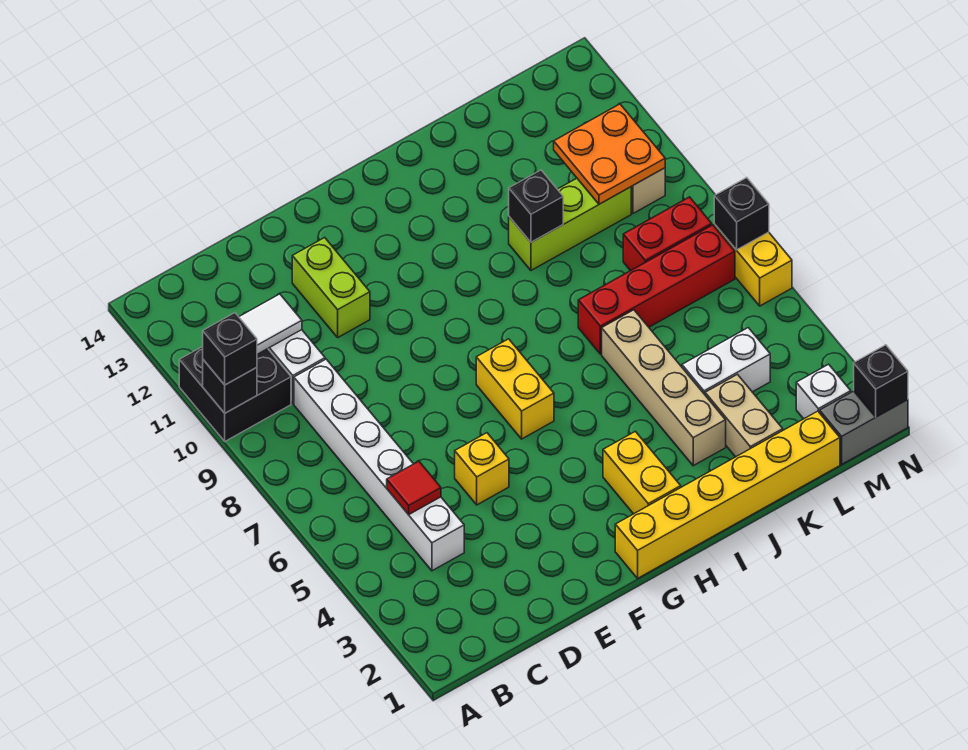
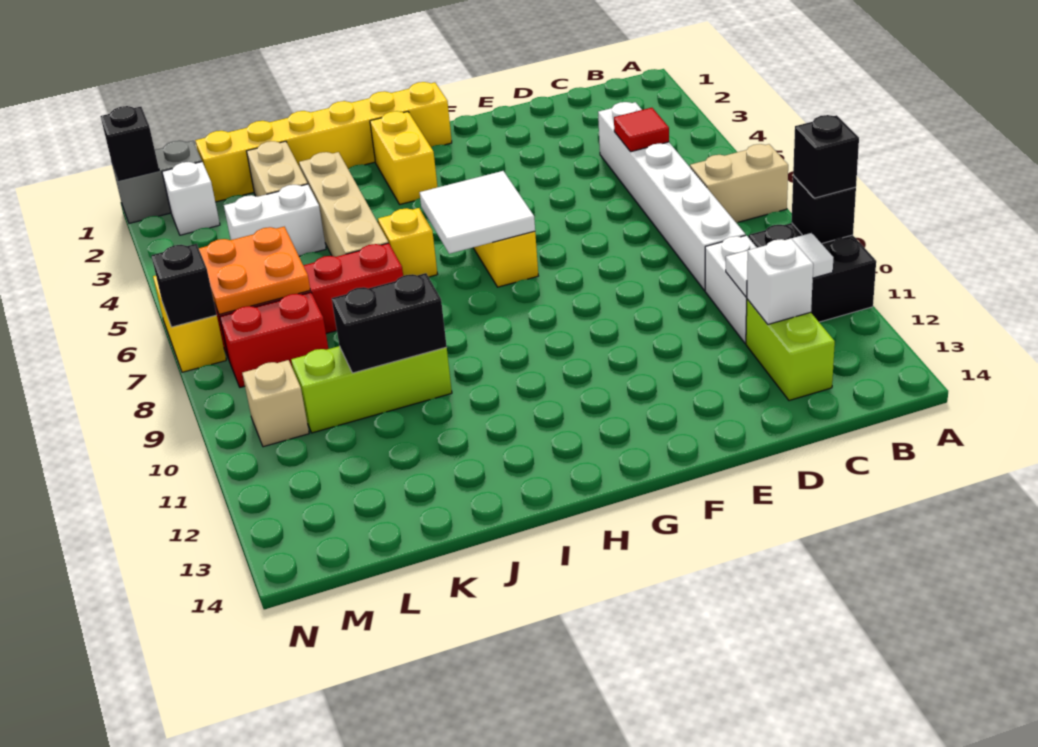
none -> tan brick A7:B7 level 1
none -> white brick C12 level 2
yellow brick E5 level 1 -> yellow brick I6 level 1
lime brick E11:E12 level 1 -> lime brick C12:C13 level 1
none -> white tile G6:H7 level 2
black brick J10 level 2 -> black brick J10:K10 level 2
orange plate L10:M11 level 2 -> orange plate L6:M7 level 2

